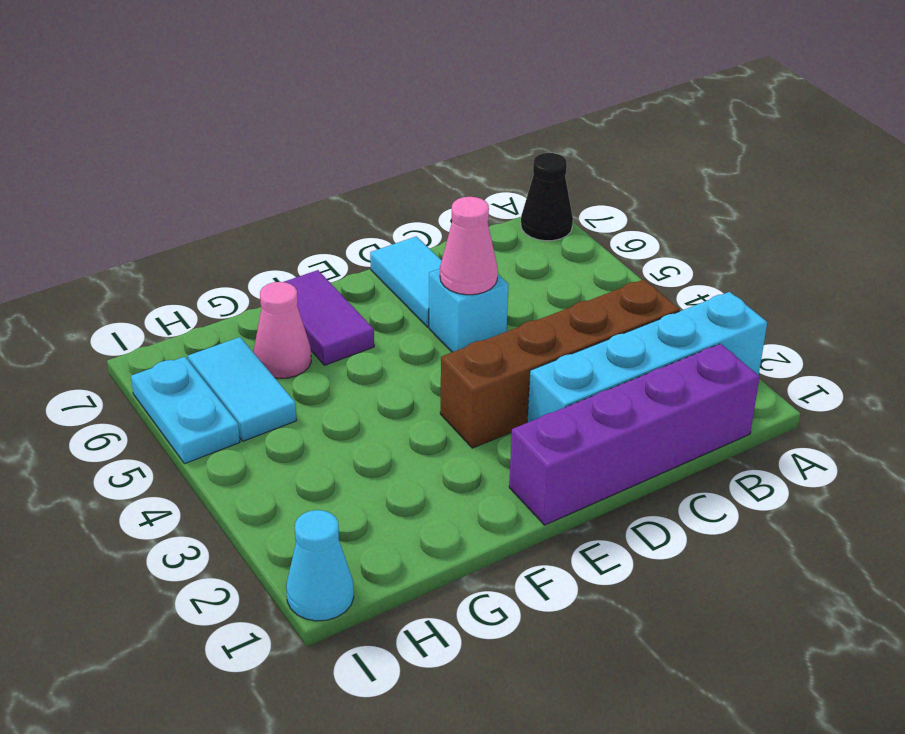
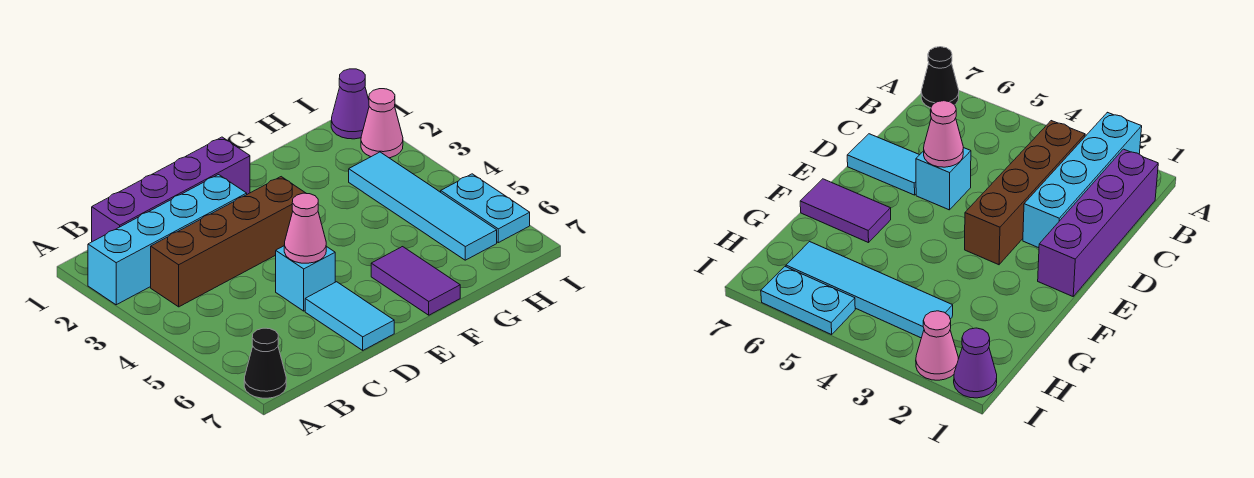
pink cone G6 level 1 -> pink cone I2 level 1
cyan tile H5:H6 level 1 -> cyan tile H3:H6 level 1
cyan cone I1 level 1 -> purple cone I1 level 1

